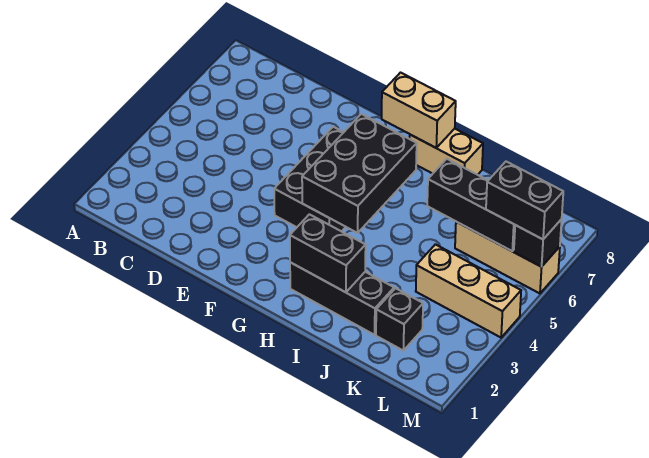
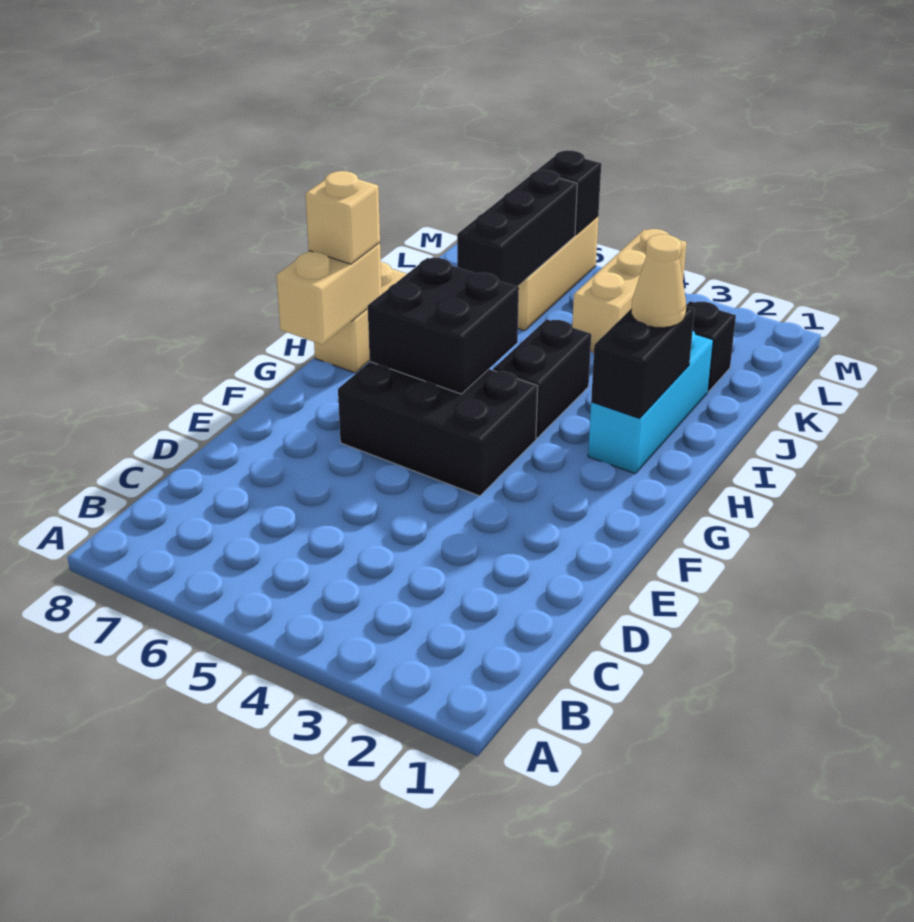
black brick G4:H6 level 2 -> black brick G5:H6 level 2
black brick H2:J2 level 1 -> cyan brick H2:J2 level 1
none -> tan brick H8 level 3
none -> tan cone I2 level 3
black brick L6:M6 level 3 -> black brick H4:I4 level 1

